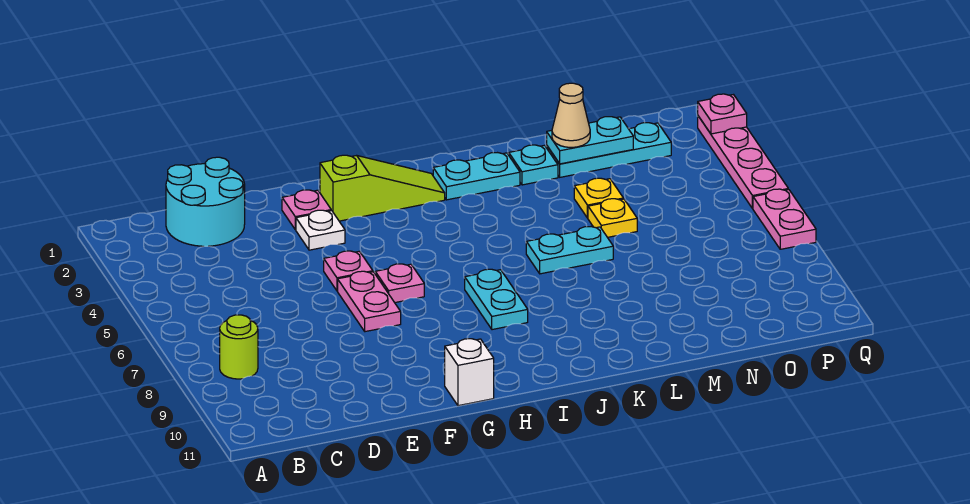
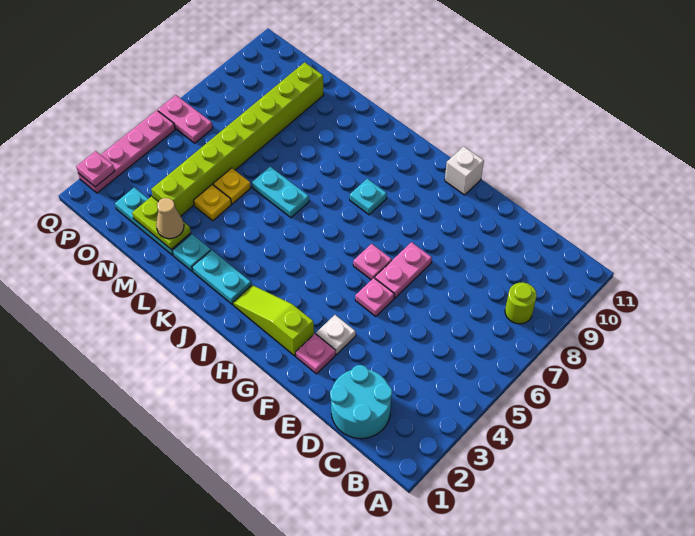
cyan plate I7:I8 level 1 -> cyan plate I8 level 1
cyan plate M2:N2 level 2 -> lime plate M2:N2 level 2
none -> lime brick N3:N10 level 1
pink plate Q6:Q7 level 1 -> pink plate P6:Q6 level 1

